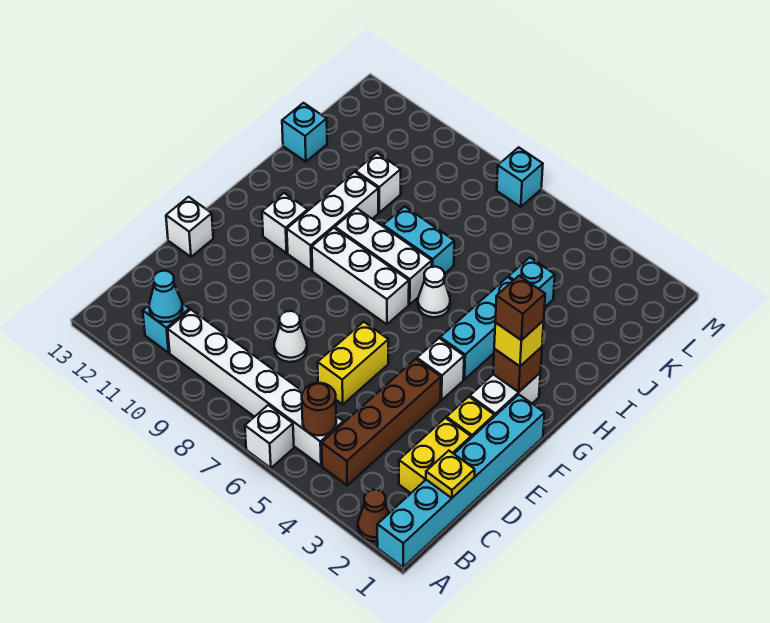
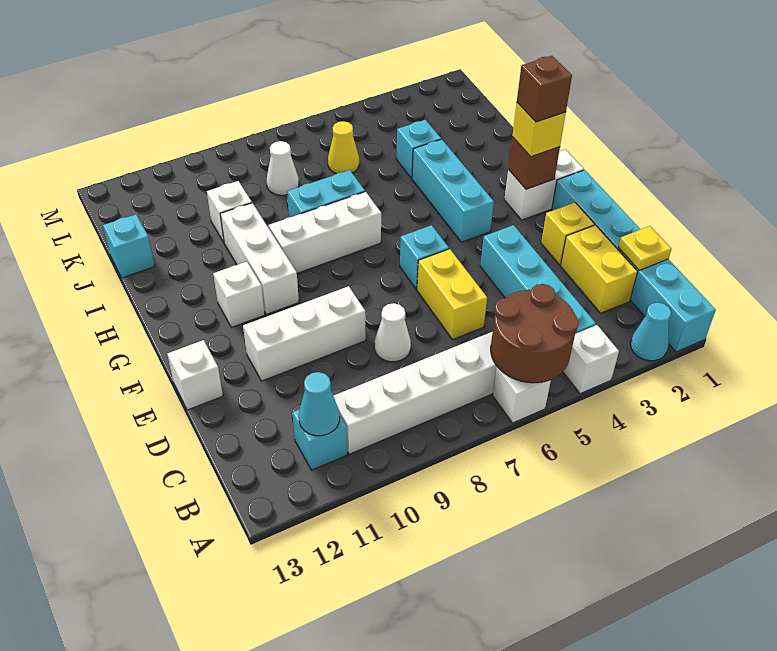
brown cone A2 level 1 -> cyan cone A2 level 1
brown brick B4:E4 level 1 -> cyan brick B4:E4 level 1
brown round brick B5 level 2 -> brown round brick A5:B6 level 2
white brick F2:G2 level 1 -> white brick G1:G2 level 1
white brick F4 level 1 -> white brick A4 level 1
white brick G7:G9 level 1 -> white brick E9:E11 level 1
white cone H6 level 1 -> white cone K8 level 1
none -> yellow cone K6 level 1
cyan brick M7 level 1 -> cyan brick F6 level 1

